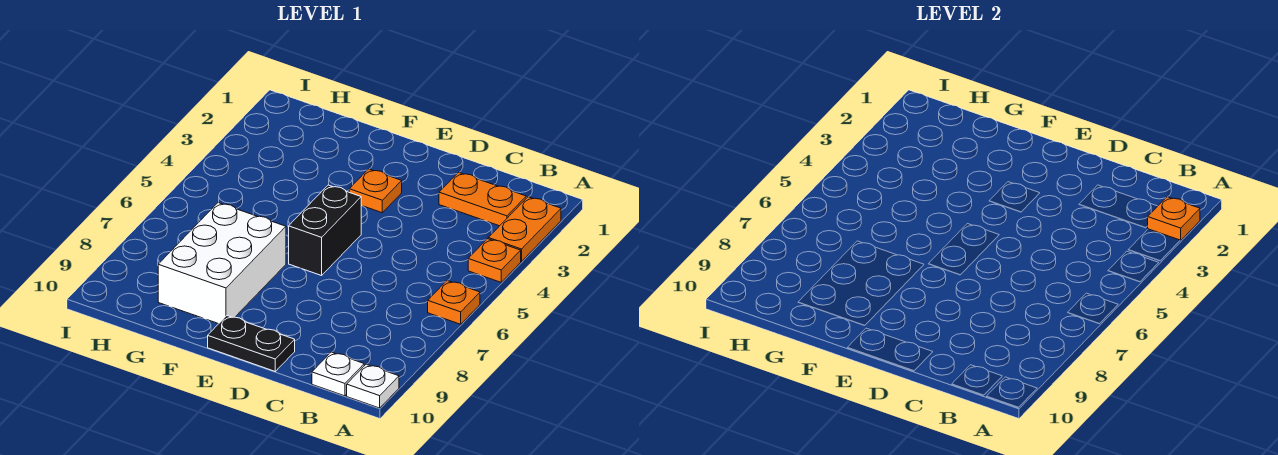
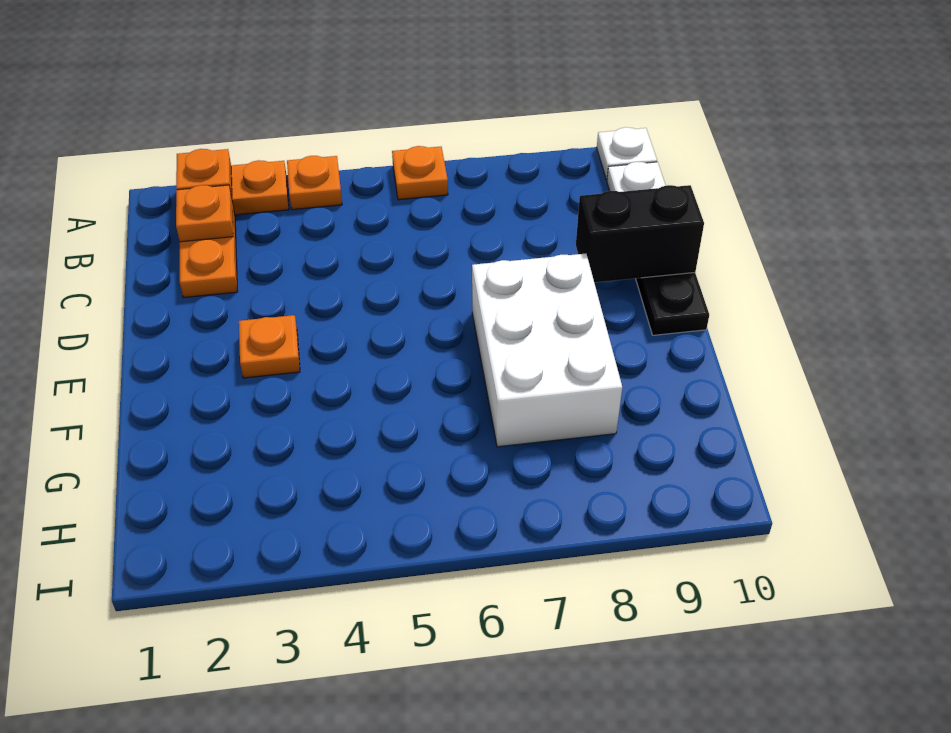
none -> orange plate B2 level 2
black brick E5:E6 level 1 -> black brick D9:D10 level 2
white brick F7:G9 level 1 -> white brick E7:G8 level 1

